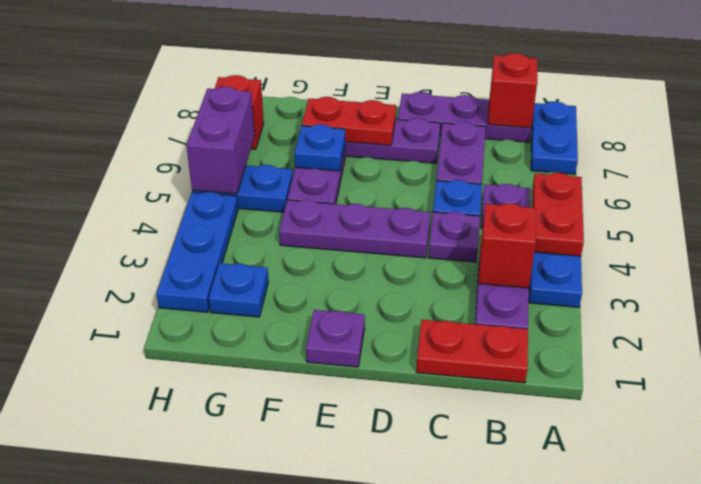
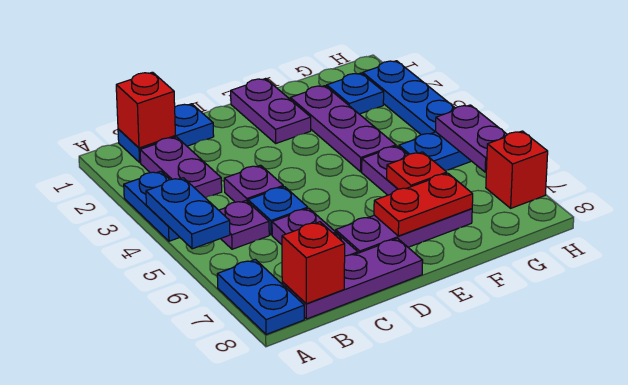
red plate A4:A5 level 2 -> blue plate A4:A5 level 2
red plate B1:C1 level 1 -> blue plate B1:C1 level 1
red brick B3 level 2 -> red brick B1 level 2
purple plate D4:F4 level 1 -> purple plate F2:F4 level 1
purple plate E1 level 1 -> purple plate E1:E2 level 1
blue plate F6 level 2 -> red plate F6 level 2
purple brick H5:H6 level 2 -> purple plate H5:H6 level 2

